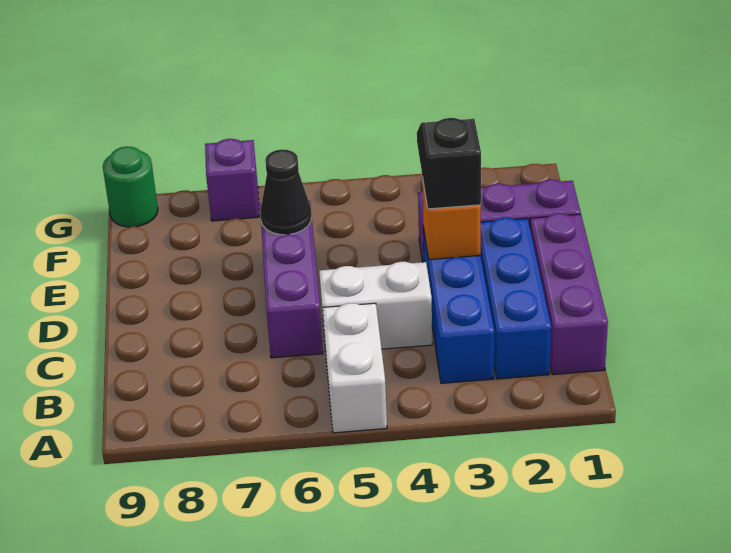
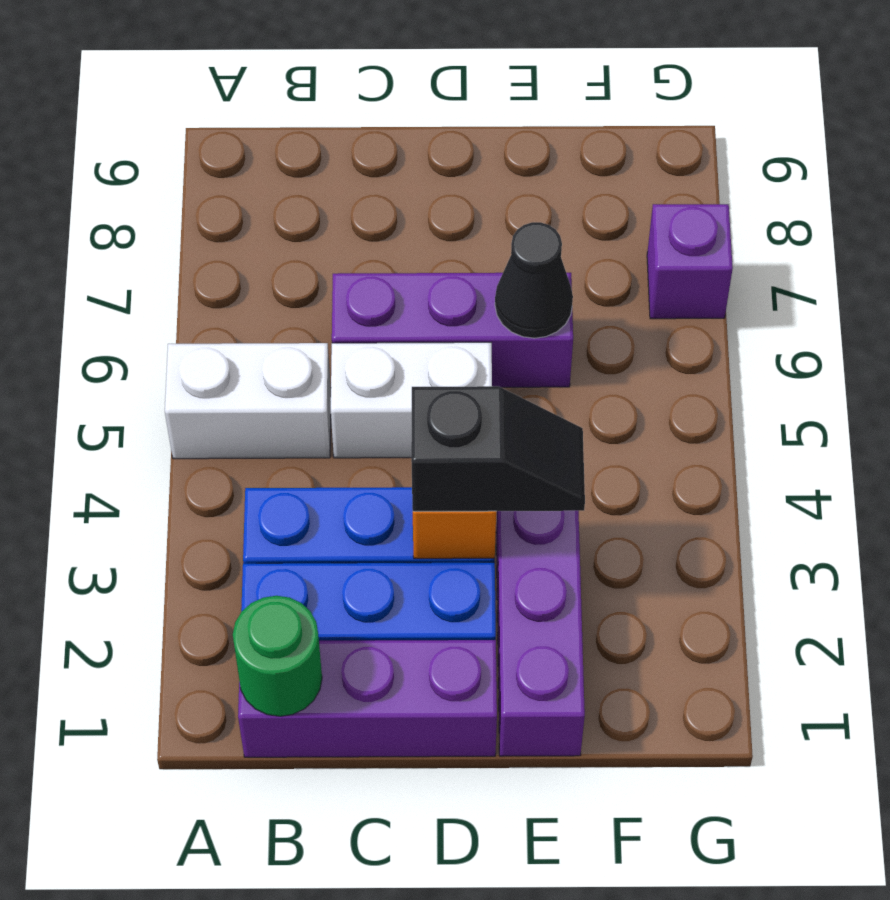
white brick C4:C5 level 1 -> white brick C5:D5 level 1
green round brick G9 level 1 -> green round brick B1 level 2

